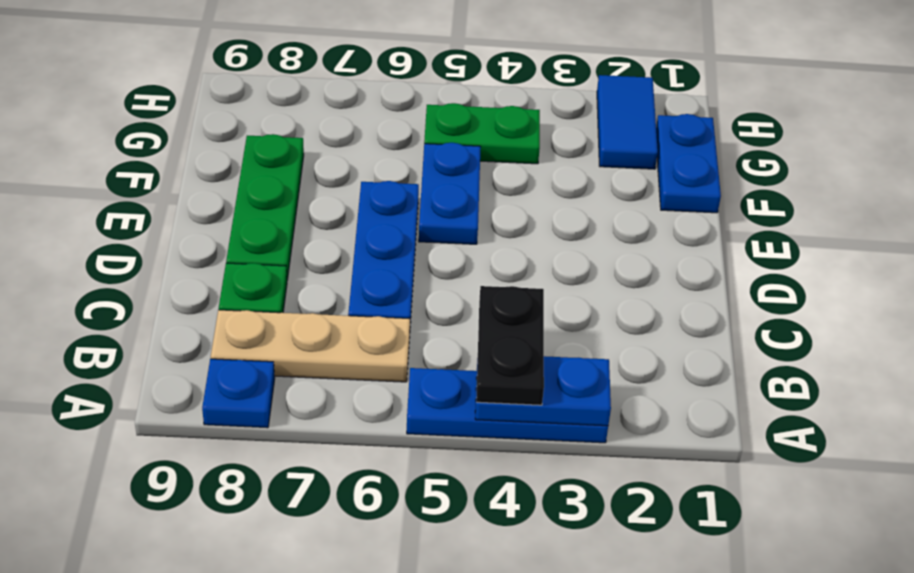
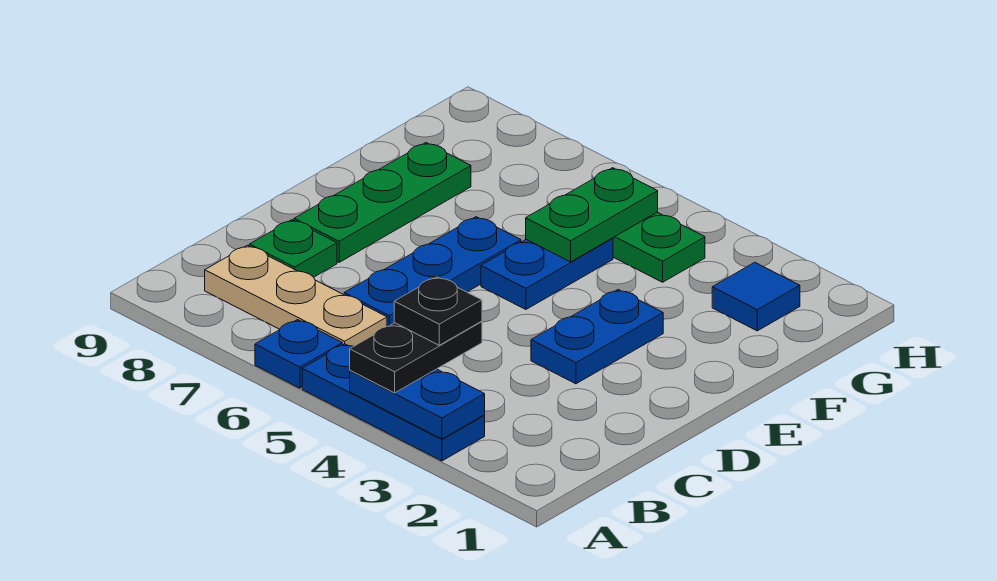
blue plate A8 level 1 -> blue plate A6 level 1
none -> black plate B4 level 4
blue plate F1:G1 level 1 -> blue plate D3:E3 level 1
none -> green plate F5:G5 level 2
blue tile G2:H2 level 1 -> blue tile G2 level 1

